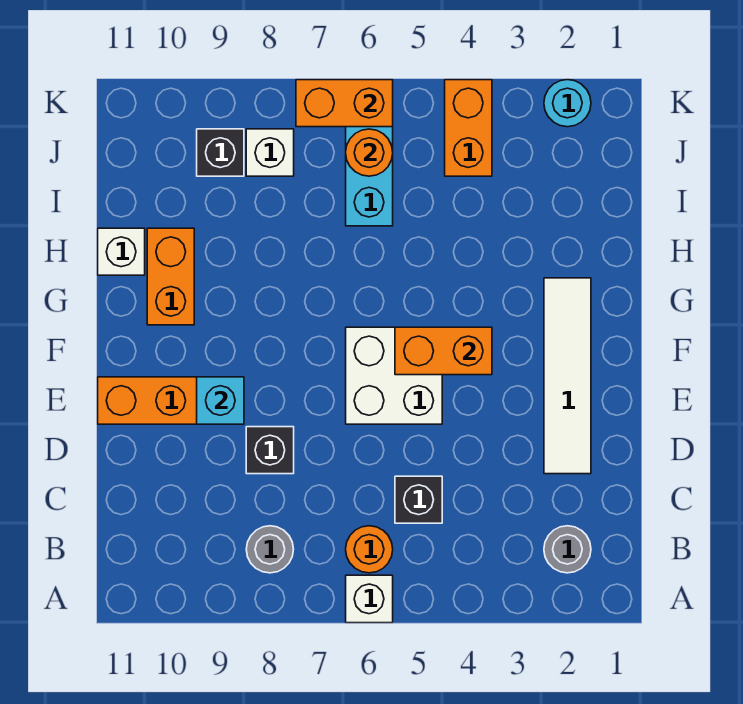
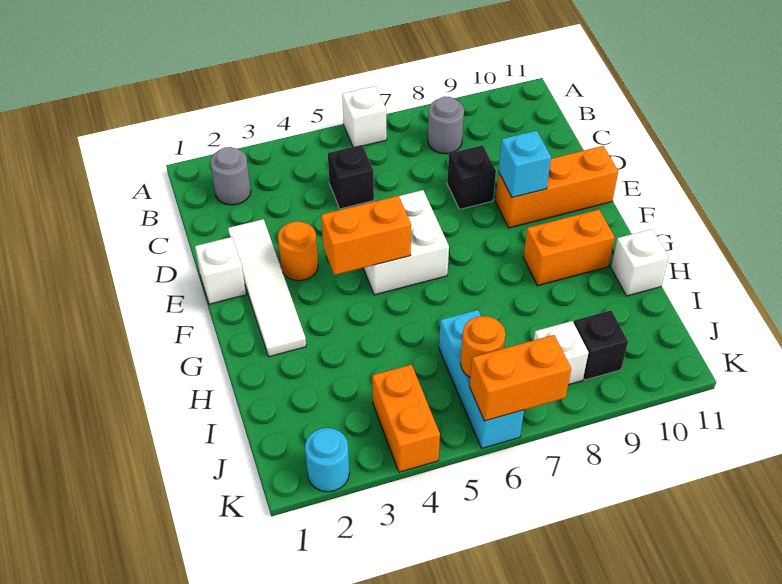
orange round brick B6 level 1 -> orange round brick E3 level 1
none -> white brick E1 level 1
orange brick G10:H10 level 1 -> orange brick G9:G10 level 1

